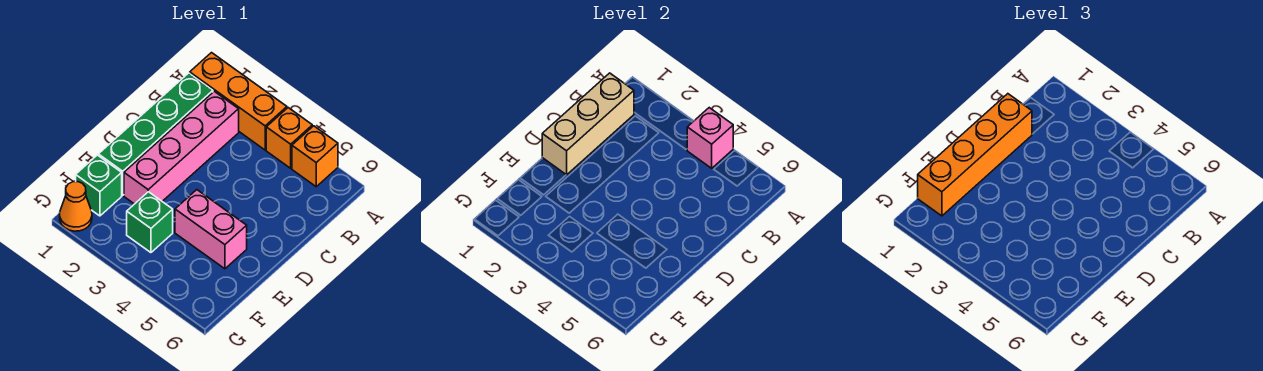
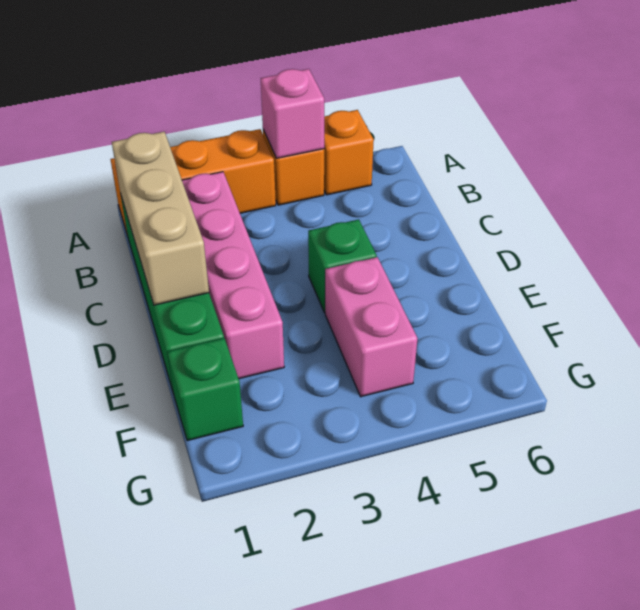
orange brick C1:F1 level 3 -> none
pink brick E4:E5 level 1 -> pink brick E4:F4 level 1
green brick F3 level 1 -> green brick D4 level 1
orange cone G1 level 1 -> none

